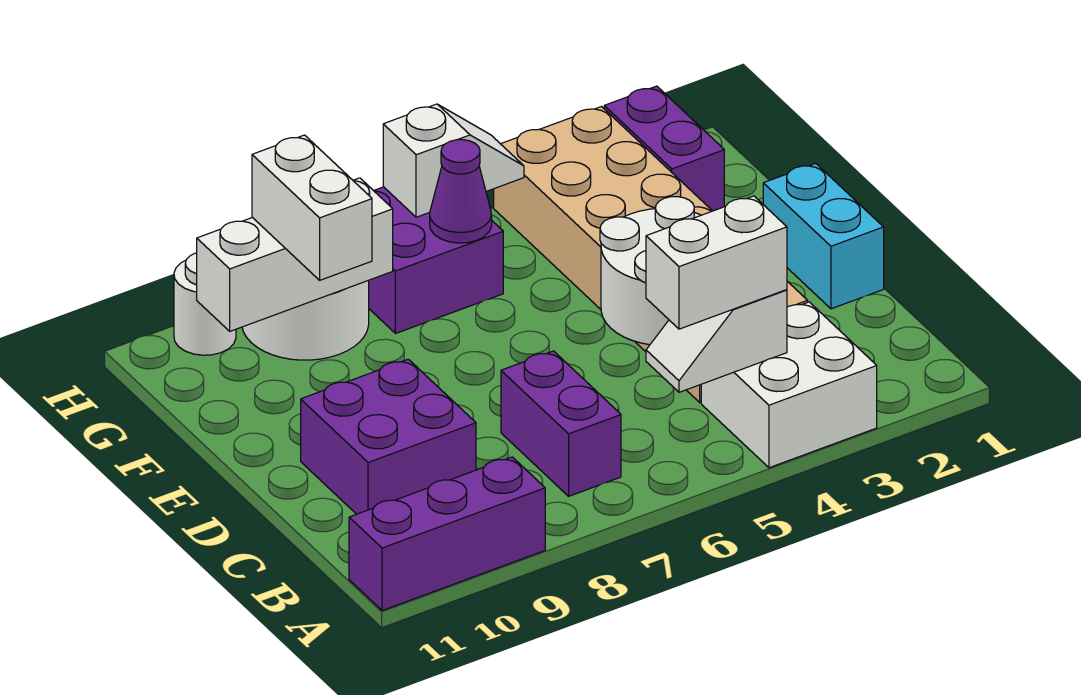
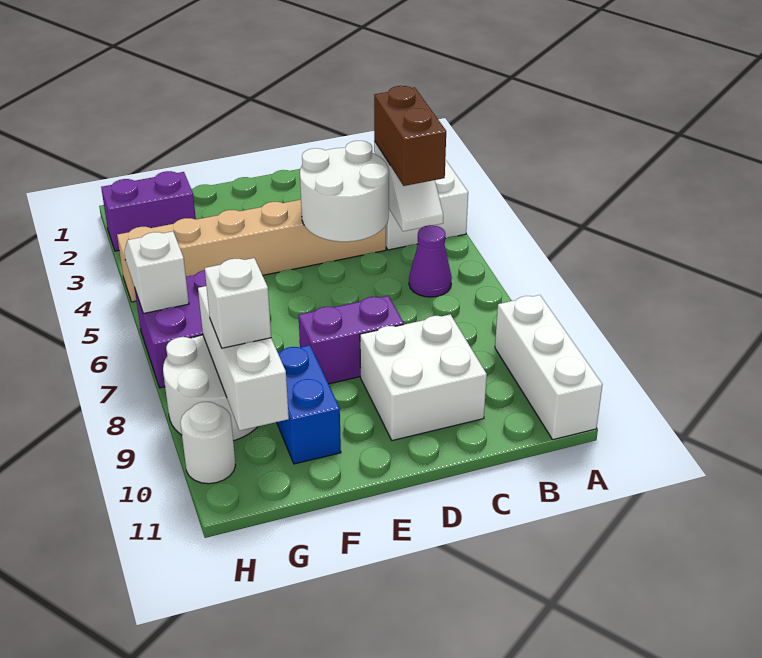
purple brick A9:A11 level 1 -> white brick A9:A11 level 1
white brick B4:B5 level 3 -> brown brick B4:B5 level 3
purple brick B7:C7 level 1 -> purple brick D8:E8 level 1
tan brick C3:H4 level 1 -> tan brick C4:H4 level 1
purple brick C9:D10 level 1 -> white brick C9:D10 level 1
cyan brick D1:E1 level 1 -> none
none -> blue brick F9:F10 level 1
white brick F9:G9 level 3 -> white brick G9 level 3
purple cone G6 level 2 -> purple cone B6 level 1

